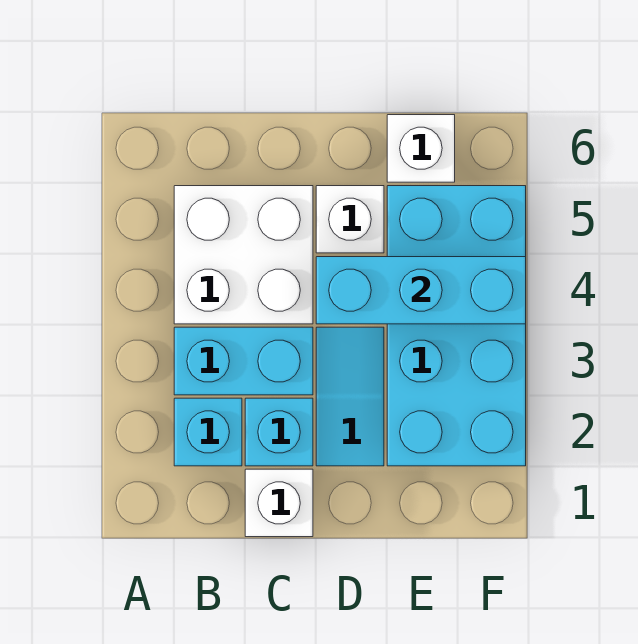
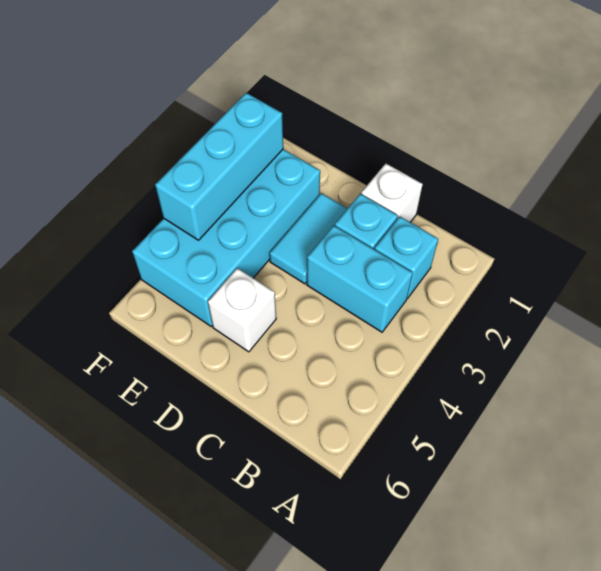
white brick B4:C5 level 1 -> none
cyan brick D4:F4 level 2 -> cyan brick F2:F4 level 2
white brick E6 level 1 -> none

